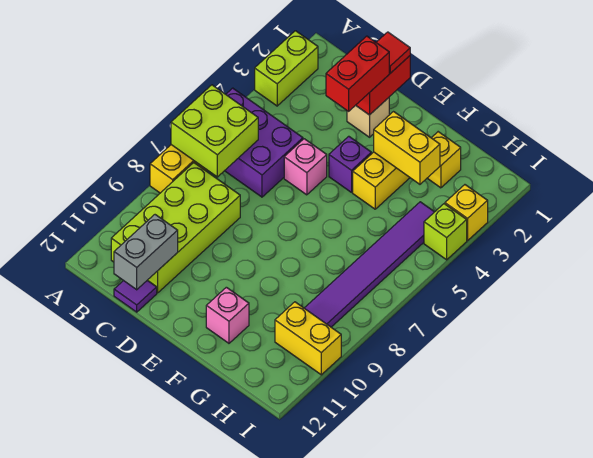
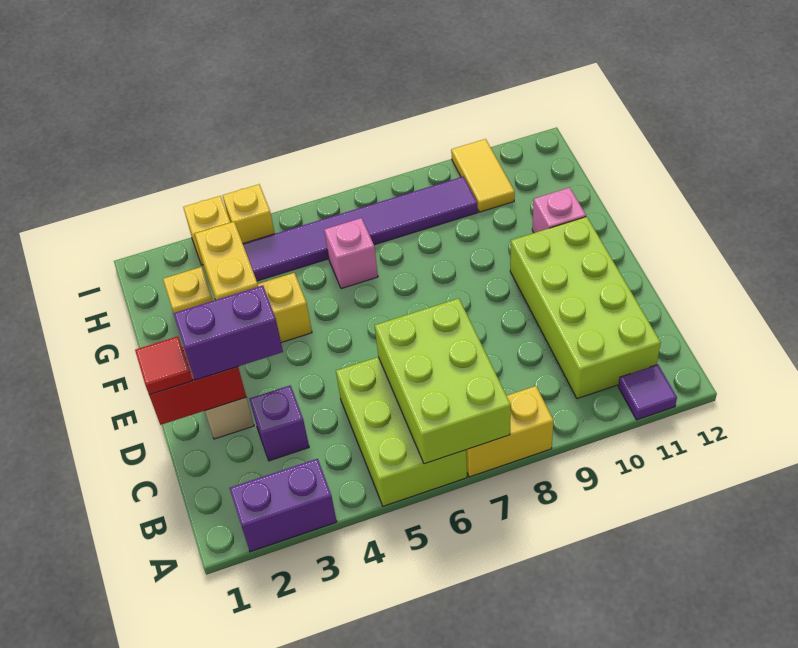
lime brick A2:A3 level 1 -> purple brick A2:A3 level 1
purple brick A5:C6 level 1 -> lime brick A5:C6 level 1
lime brick A6:B7 level 2 -> lime brick A6:C7 level 2
lime brick B8:C11 level 1 -> lime brick B10:E11 level 1
grey brick C11:C12 level 2 -> none
purple tile C12 level 1 -> purple tile A11 level 1
red brick D2:D3 level 3 -> purple brick D2:D3 level 3
pink brick D5 level 1 -> pink brick G6 level 1
purple brick E4 level 1 -> purple brick C3 level 1
yellow brick H10:I10 level 1 -> yellow tile H10:I10 level 1
lime brick I4 level 1 -> yellow brick I4 level 1

